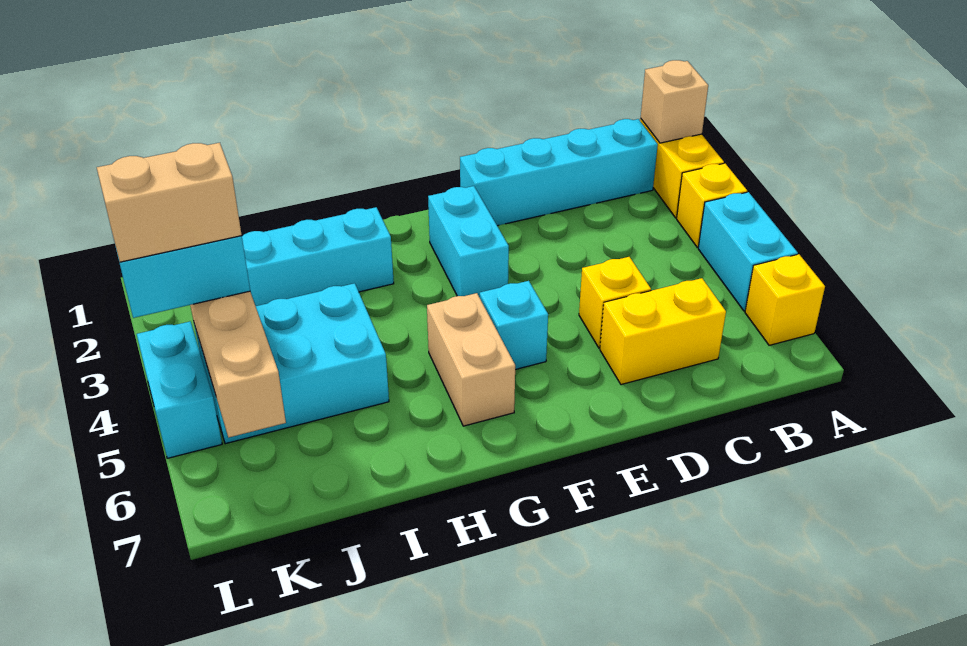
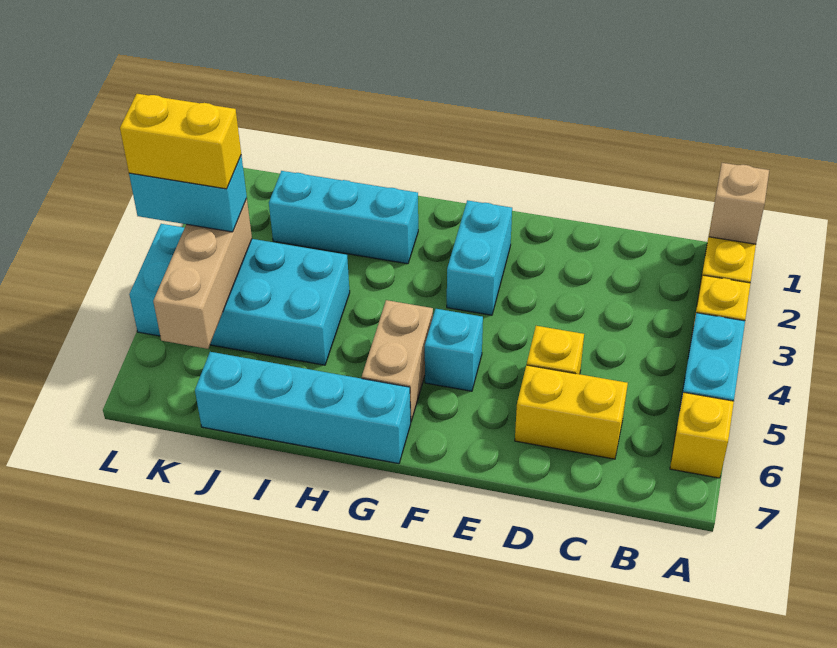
cyan brick B1:E1 level 1 -> cyan brick G7:J7 level 1
tan brick K4:L4 level 4 -> yellow brick K4:L4 level 4

